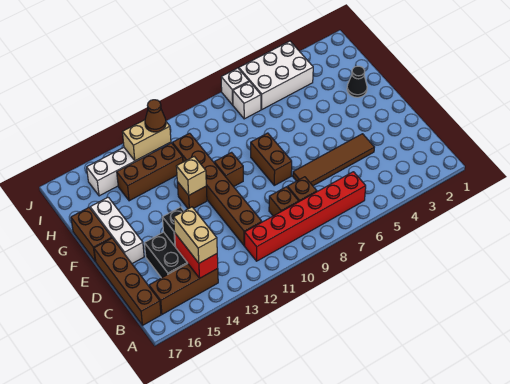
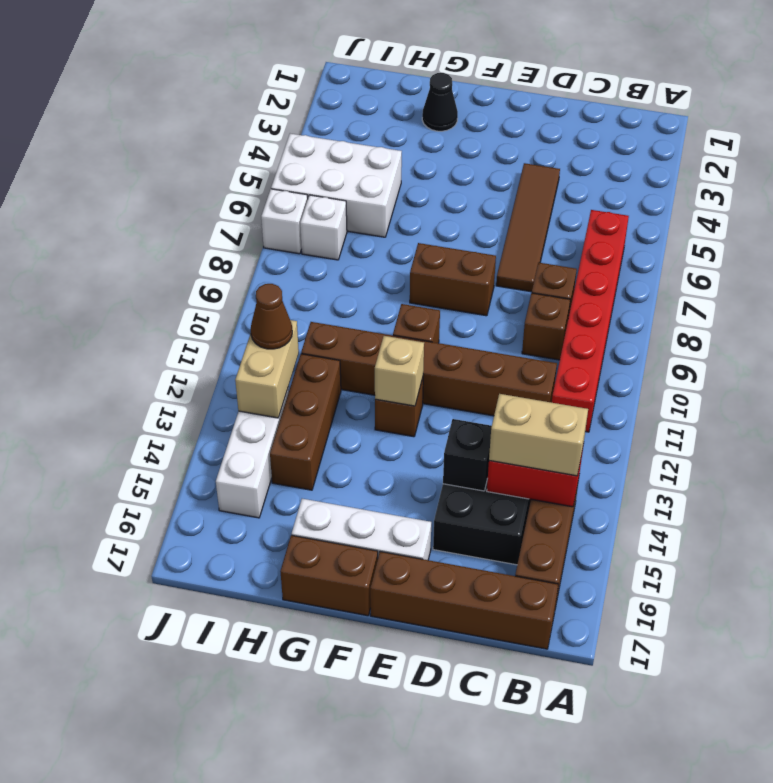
white brick I4:J6 level 1 -> white brick H5:J6 level 1

